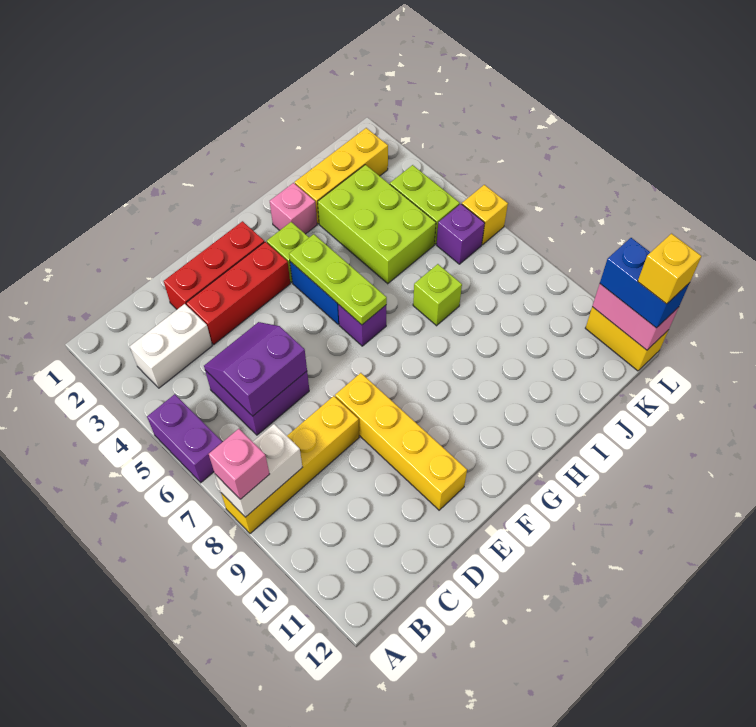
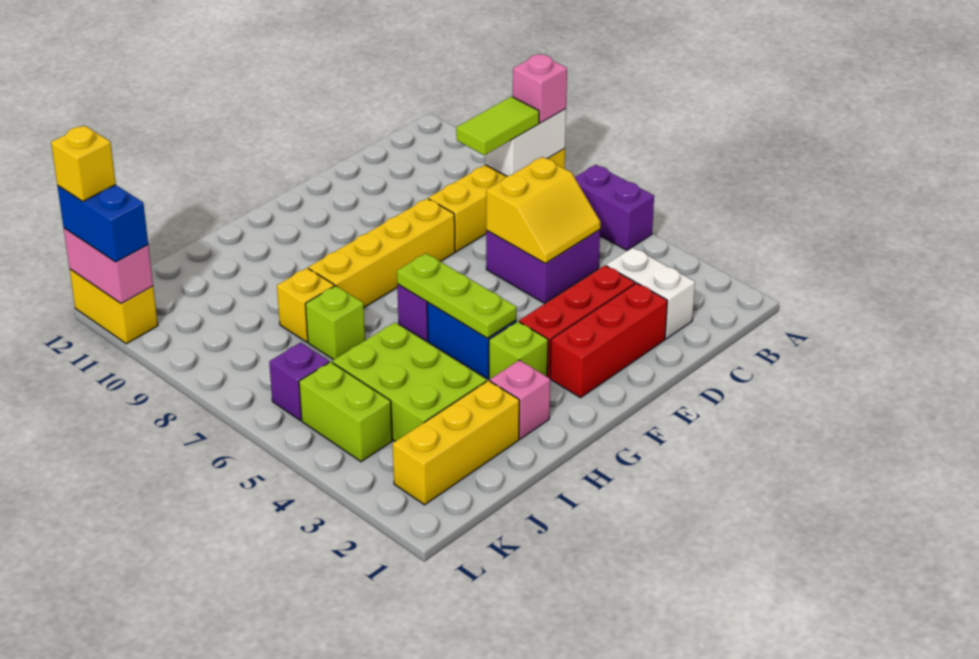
white brick B3:C3 level 1 -> white brick C2:C3 level 1
none -> lime tile B8:C8 level 3
purple slope C5:D6 level 2 top 6 -> yellow slope C5:D6 level 2 top 6
yellow brick E8:E11 level 1 -> yellow brick E8:H8 level 1
yellow brick L6 level 1 -> yellow brick I8 level 1

